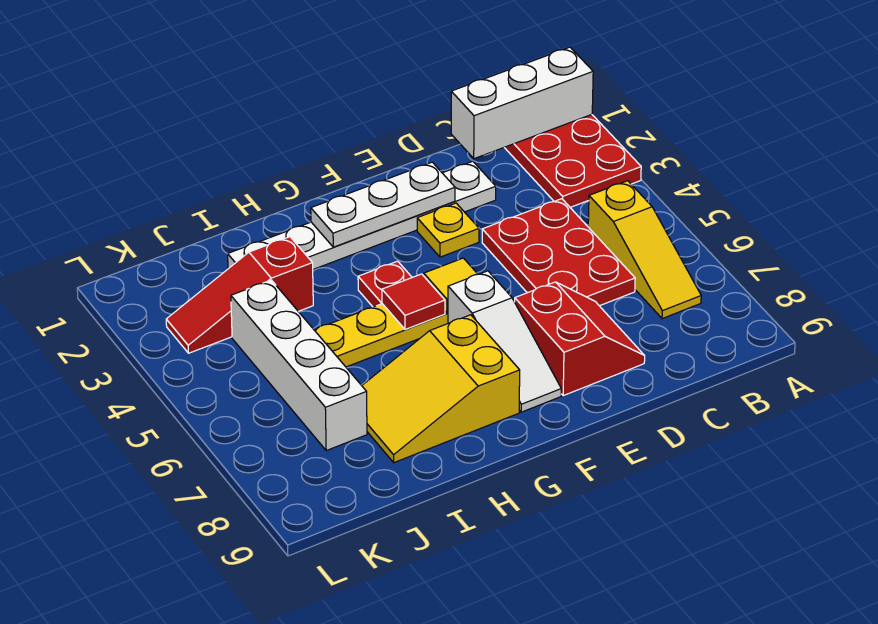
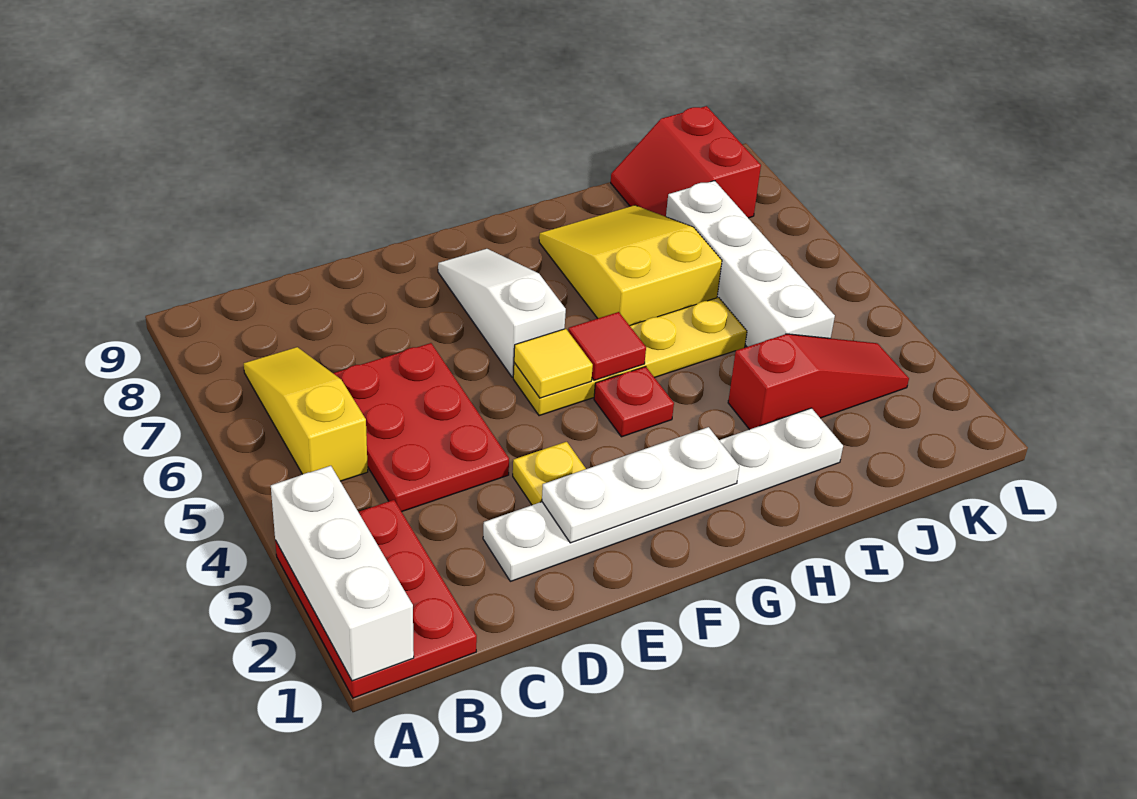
white brick A1:C1 level 2 -> white brick A1:A3 level 2
red slope D7:E8 level 1 top E -> red slope J8:K9 level 1 top K
yellow slope G7:I8 level 1 top G -> yellow slope H6:I8 level 1 top 6

